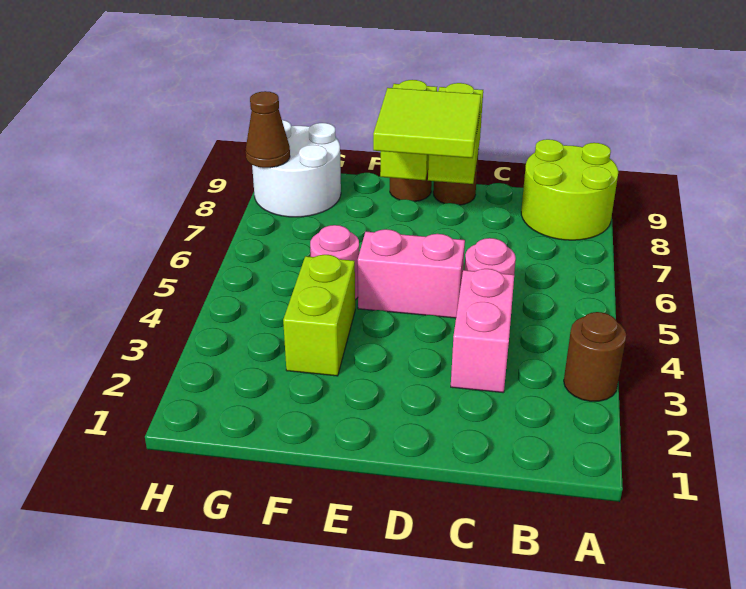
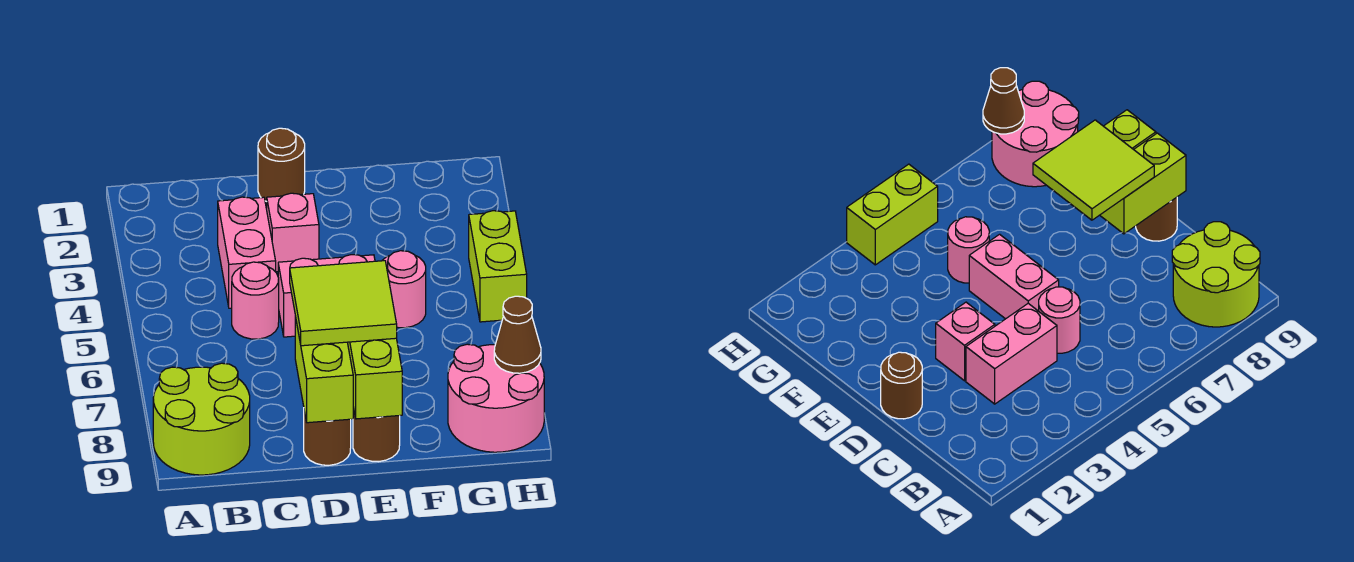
brown round brick A3 level 1 -> brown round brick D1 level 1
none -> pink brick D3 level 1
lime brick F3:F4 level 1 -> lime brick H4:H5 level 1
white round brick G8:H9 level 1 -> pink round brick G8:H9 level 1

